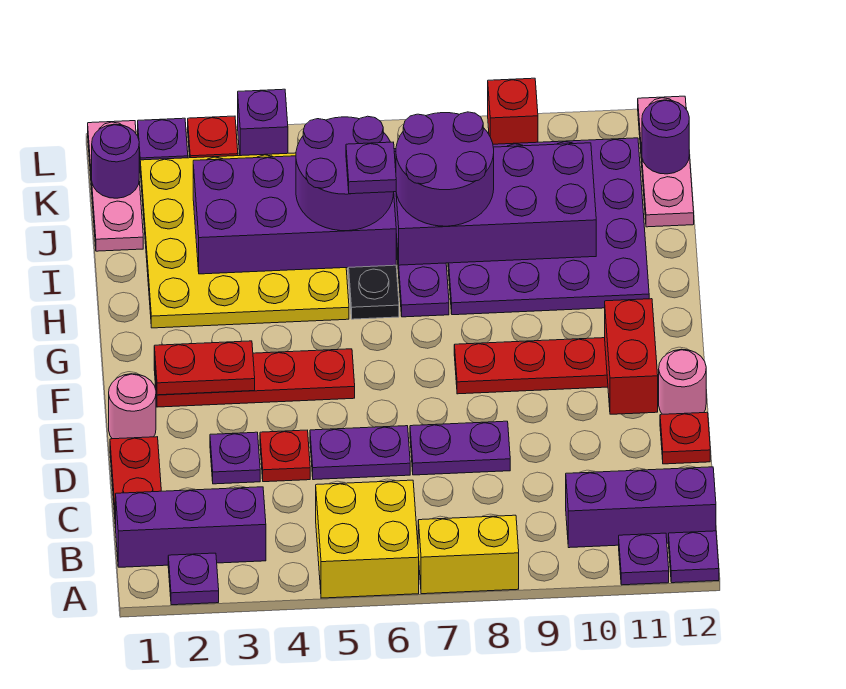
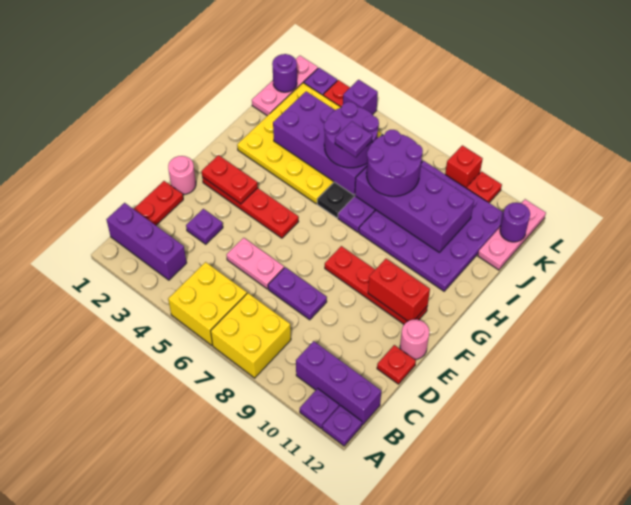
purple plate A2 level 1 -> none
yellow brick A7:A8 level 1 -> yellow brick A7:B8 level 1
red plate D4 level 1 -> red plate L10 level 1
purple plate D5:D6 level 1 -> pink plate D5:D6 level 1
red brick E11:F11 level 2 -> red brick F10:F11 level 2

